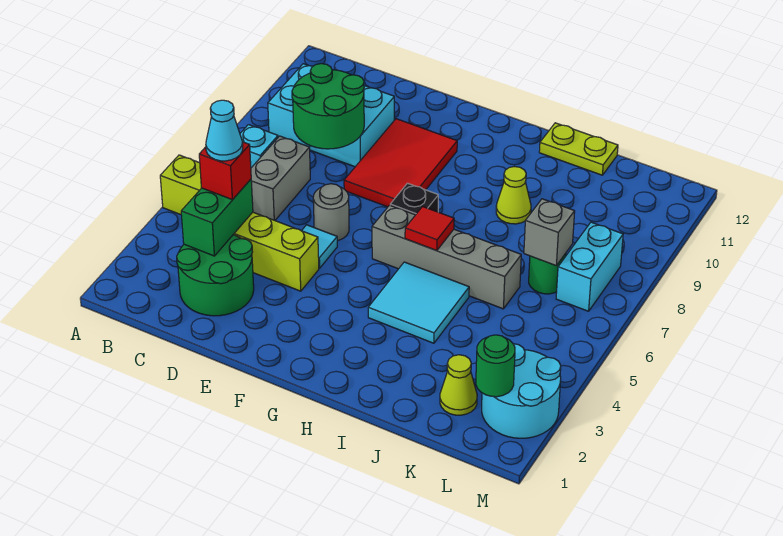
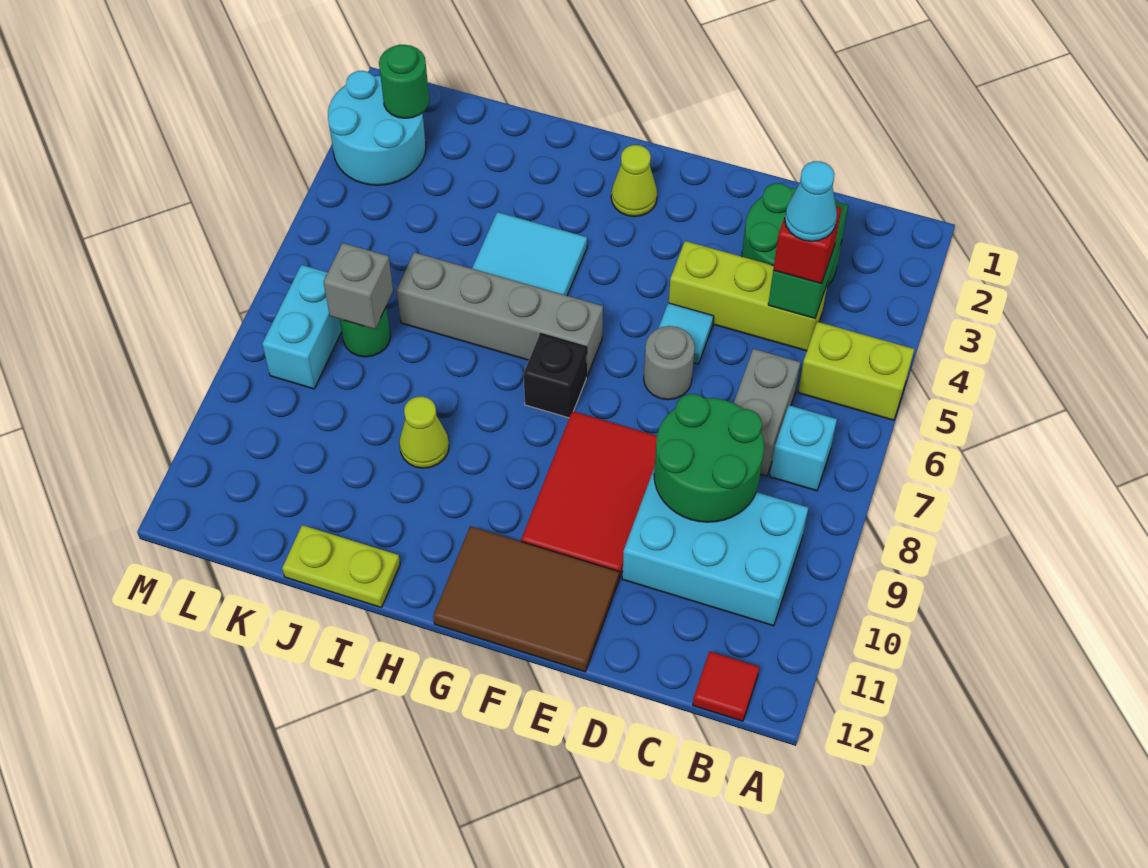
none -> brown tile E11:G12 level 1
red tile H6 level 2 -> red tile B12 level 1
lime cone K2 level 1 -> lime cone G2 level 1

